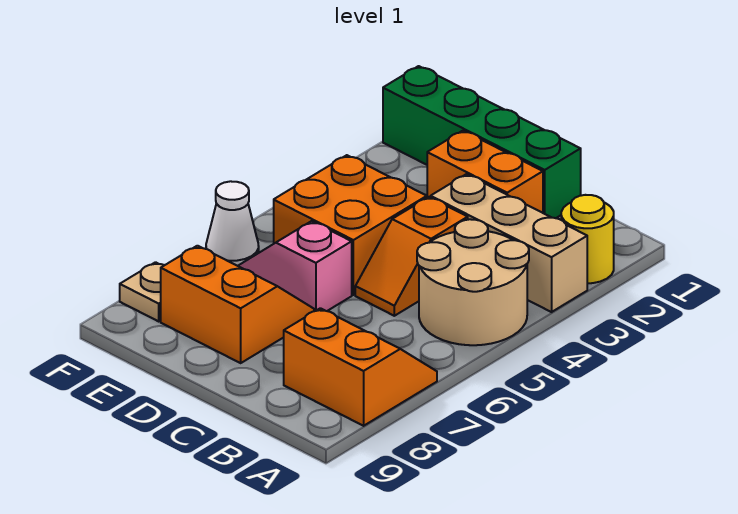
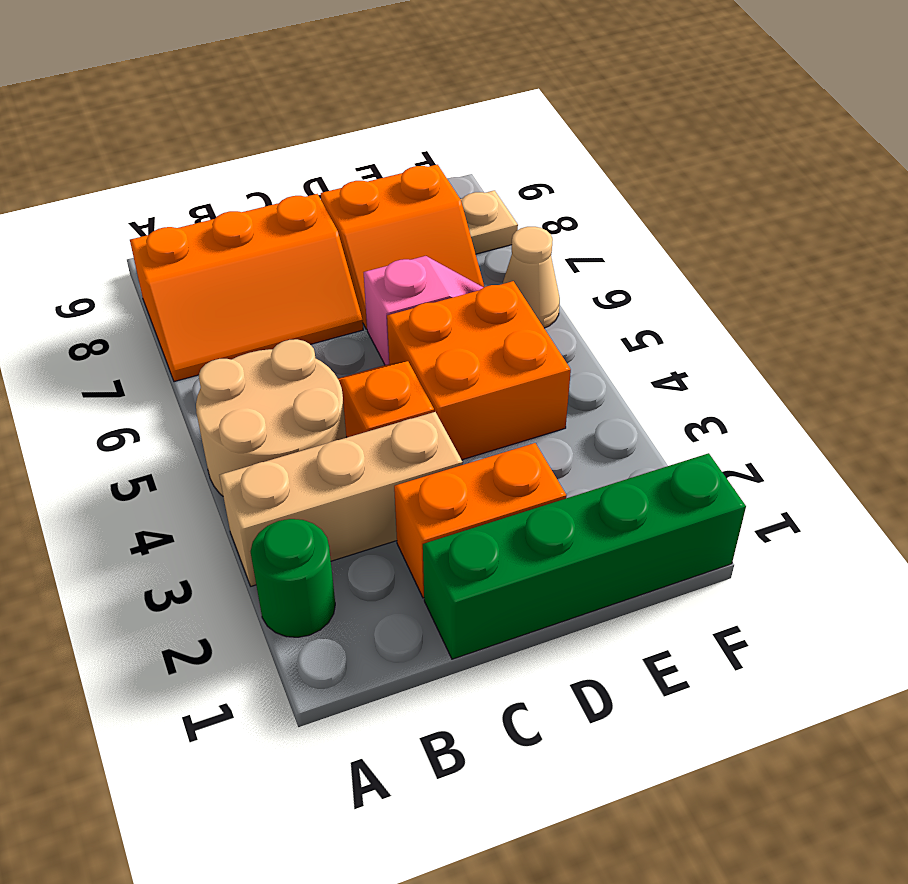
yellow round brick A2 level 1 -> green round brick A2 level 1
orange slope A7:B8 level 1 top 8 -> orange slope A7:C8 level 1 top 8
white cone F6 level 1 -> tan cone F6 level 1

